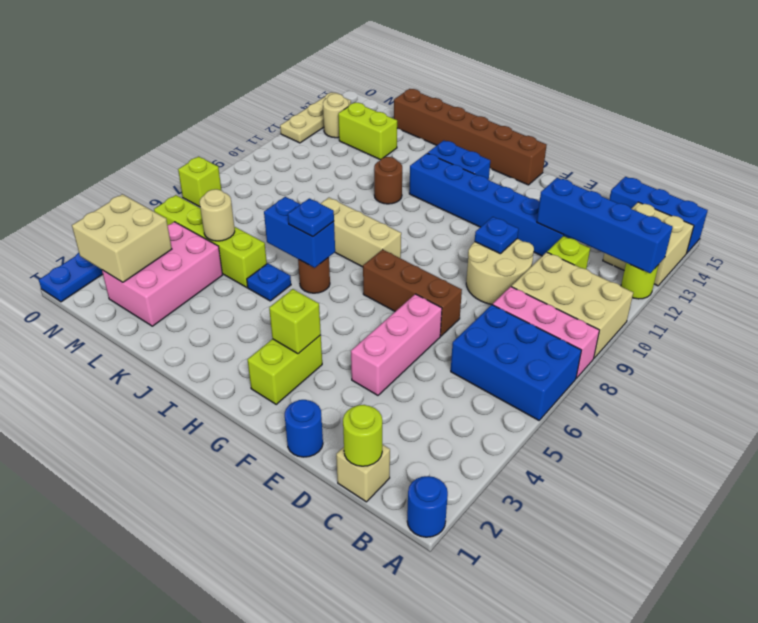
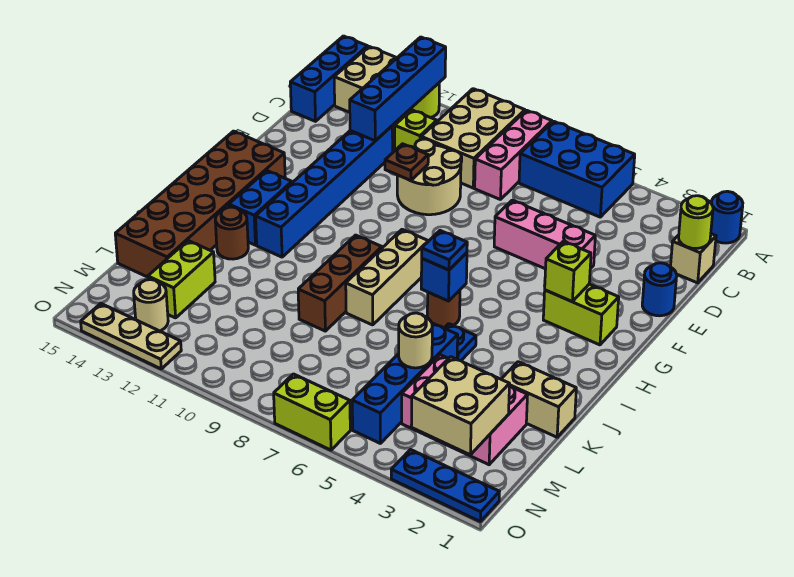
blue brick A6:C7 level 1 -> blue brick A5:B7 level 1
brown brick E7:G7 level 1 -> brown brick I9:K9 level 1
blue plate E10 level 2 -> brown plate E10 level 2
brown brick G15:L15 level 1 -> brown brick G14:L15 level 1
blue brick I6:J6 level 2 -> blue brick I6 level 2
brown round brick J11 level 1 -> brown round brick J13 level 1
none -> tan brick K1:K2 level 1
lime brick K5:N5 level 1 -> blue brick K5:N5 level 1
lime brick O7 level 1 -> lime brick O6:O7 level 1

